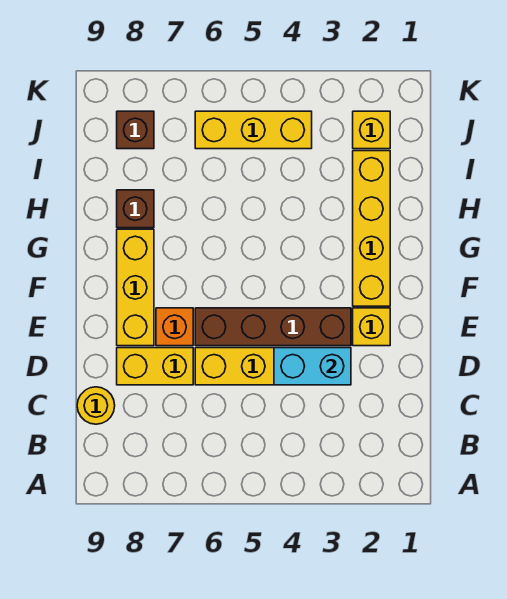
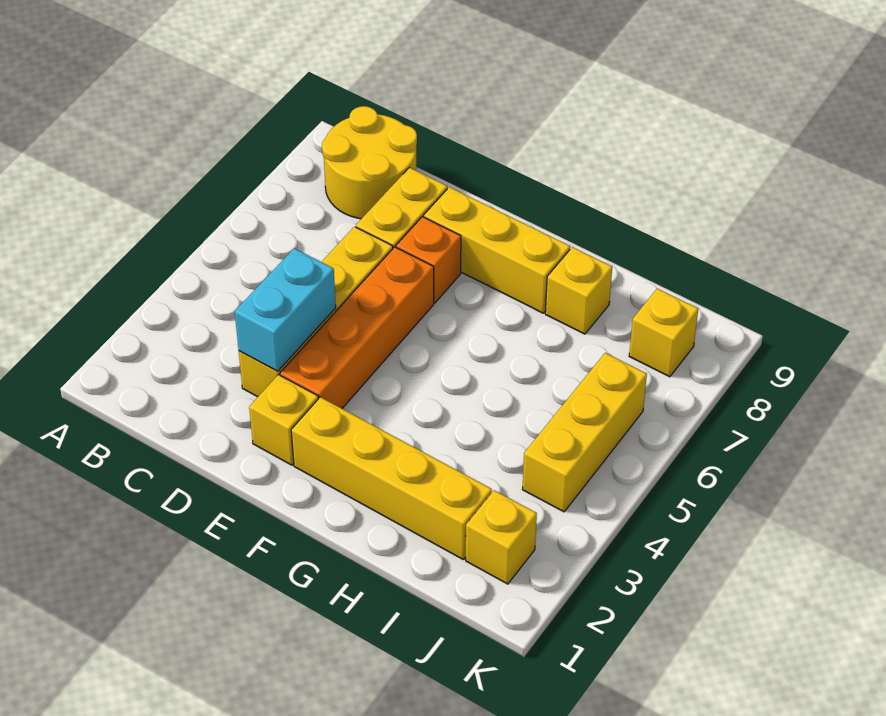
yellow round brick C9 level 1 -> yellow round brick B8:C9 level 1
brown brick E3:E6 level 1 -> orange brick E3:E6 level 1
brown brick H8 level 1 -> yellow brick H8 level 1
brown brick J8 level 1 -> yellow brick J8 level 1

